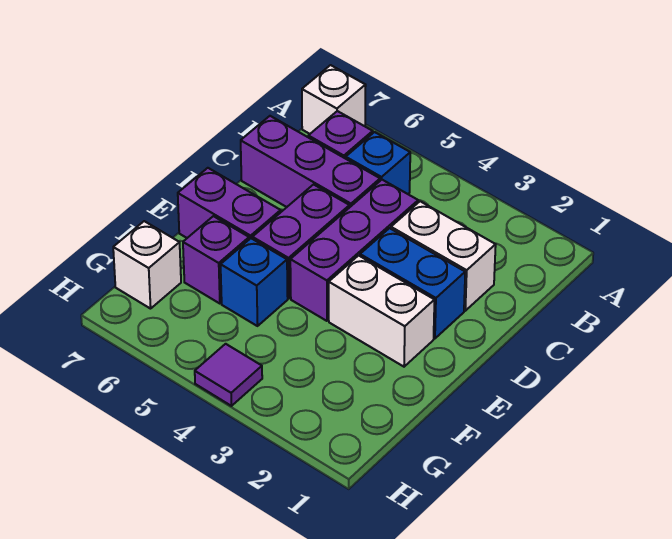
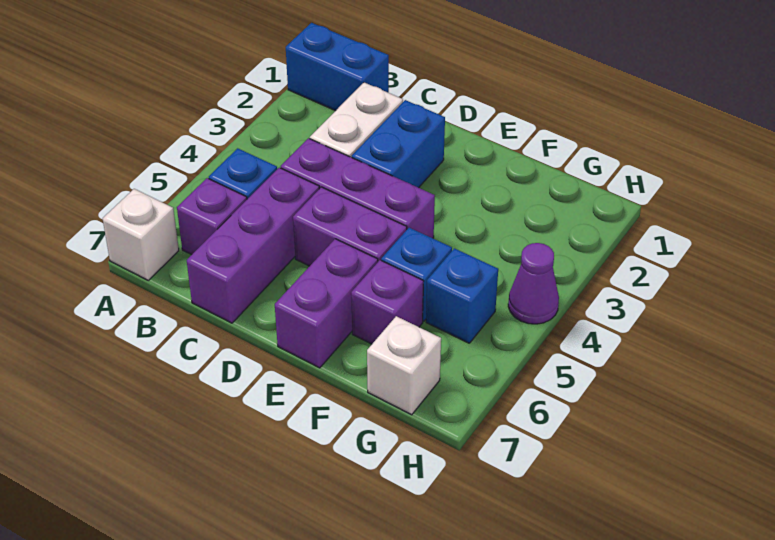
none -> blue brick A1:B1 level 1
white brick E2:E3 level 1 -> none
none -> blue brick G5 level 1
purple tile H4 level 1 -> purple cone H4 level 1

